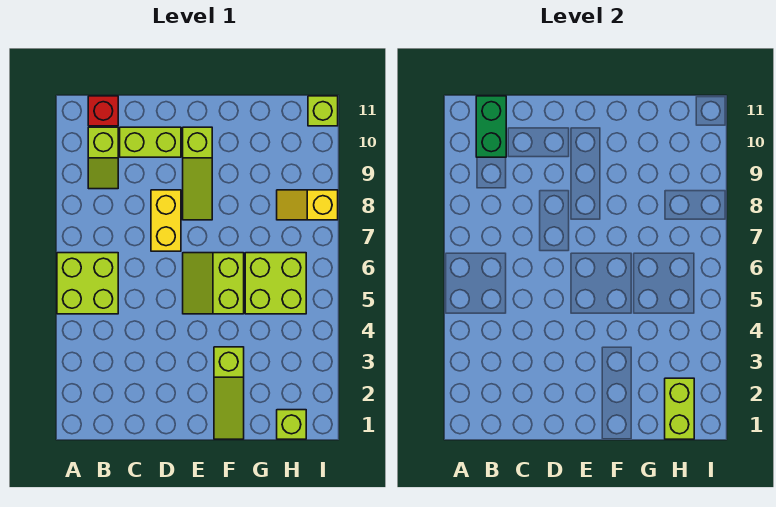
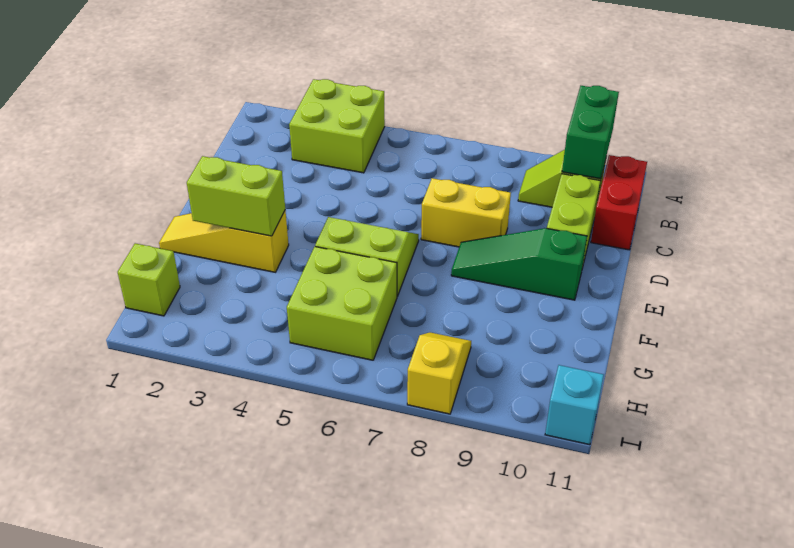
lime brick A5:B6 level 1 -> lime brick A3:B4 level 1
green brick B10:B11 level 2 -> green brick A10:B10 level 2
red brick B11 level 1 -> red brick B11:C11 level 1
lime slope E8:E10 level 1 top 10 -> green slope E8:E10 level 1 top 10
lime slope F1:F3 level 1 top 3 -> yellow slope F1:F3 level 1 top 3
lime brick H1:H2 level 2 -> lime brick F2:F3 level 2
lime brick I11 level 1 -> cyan brick I11 level 1

